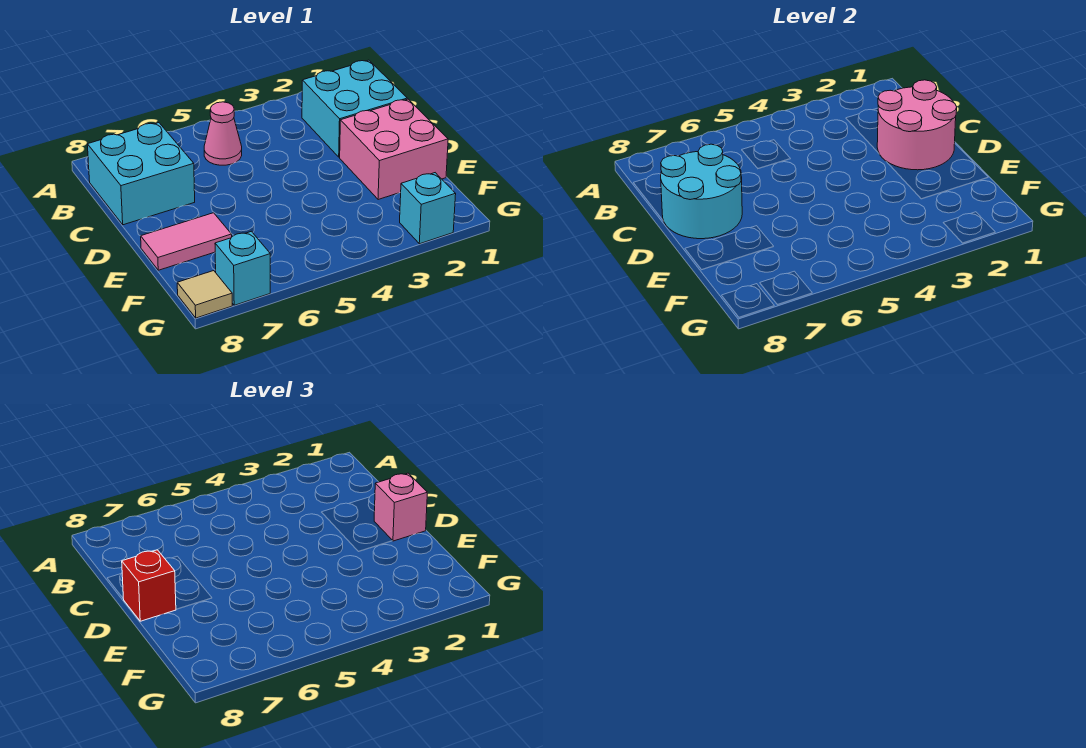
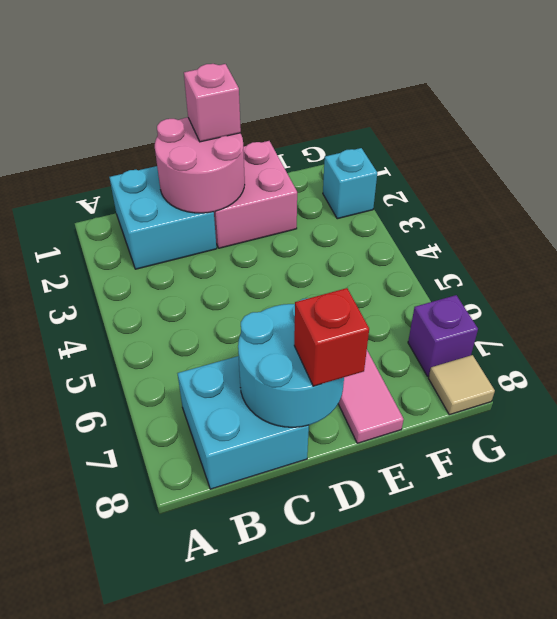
pink cone B5 level 1 -> none
cyan brick G7 level 1 -> purple brick G7 level 1

